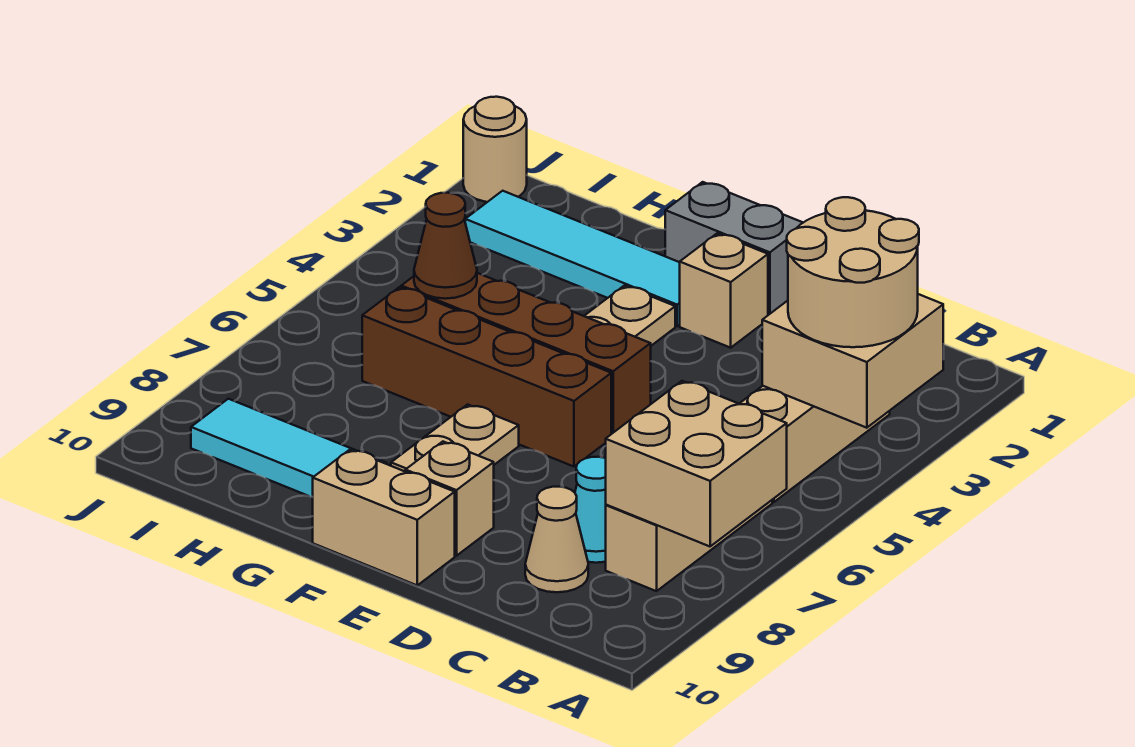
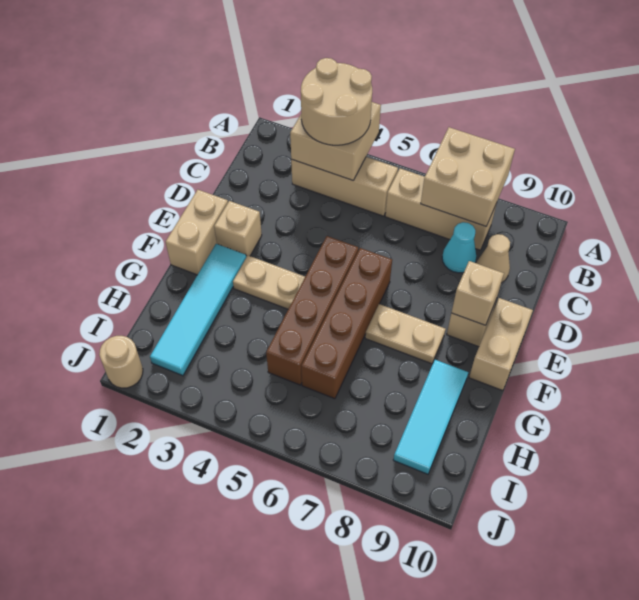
grey brick E1:F1 level 1 -> tan brick E1:F1 level 1
none -> tan brick E9 level 2
brown cone H5 level 2 -> none

